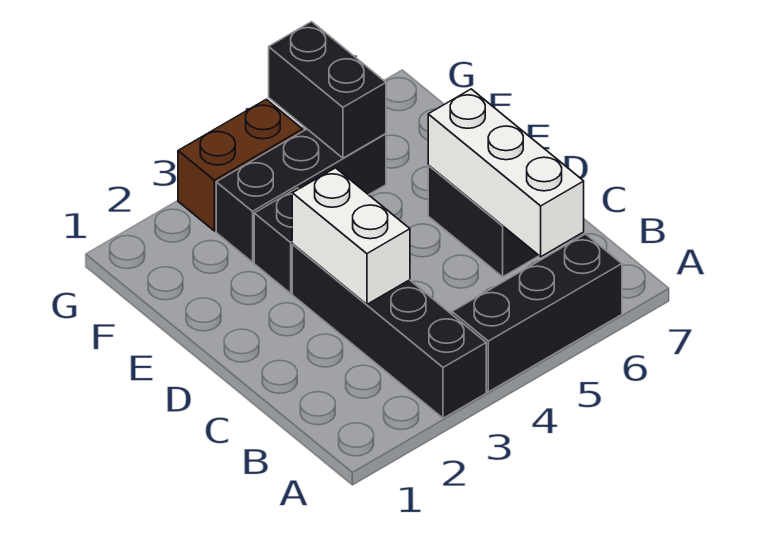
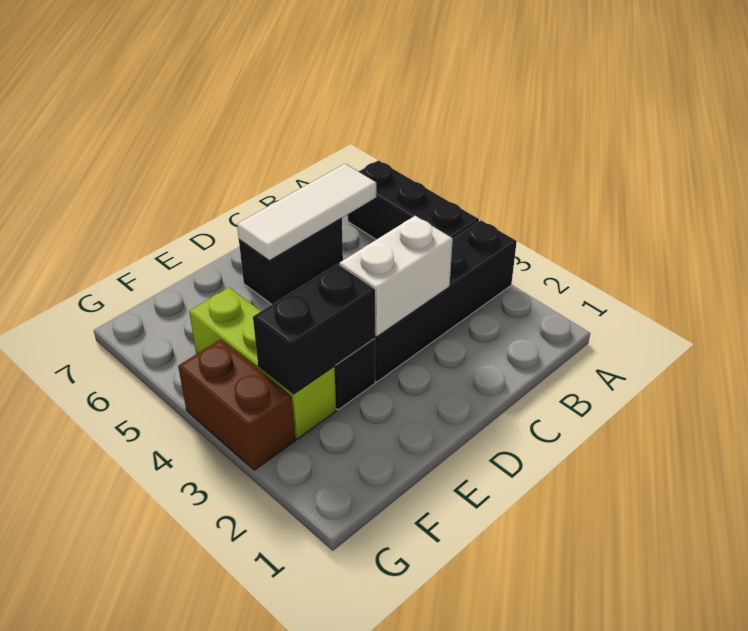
white brick B6:D6 level 2 -> white tile B6:D6 level 2
black brick F3:F5 level 1 -> lime brick F3:F5 level 1
black brick F5:G5 level 2 -> black brick E3:F3 level 2

